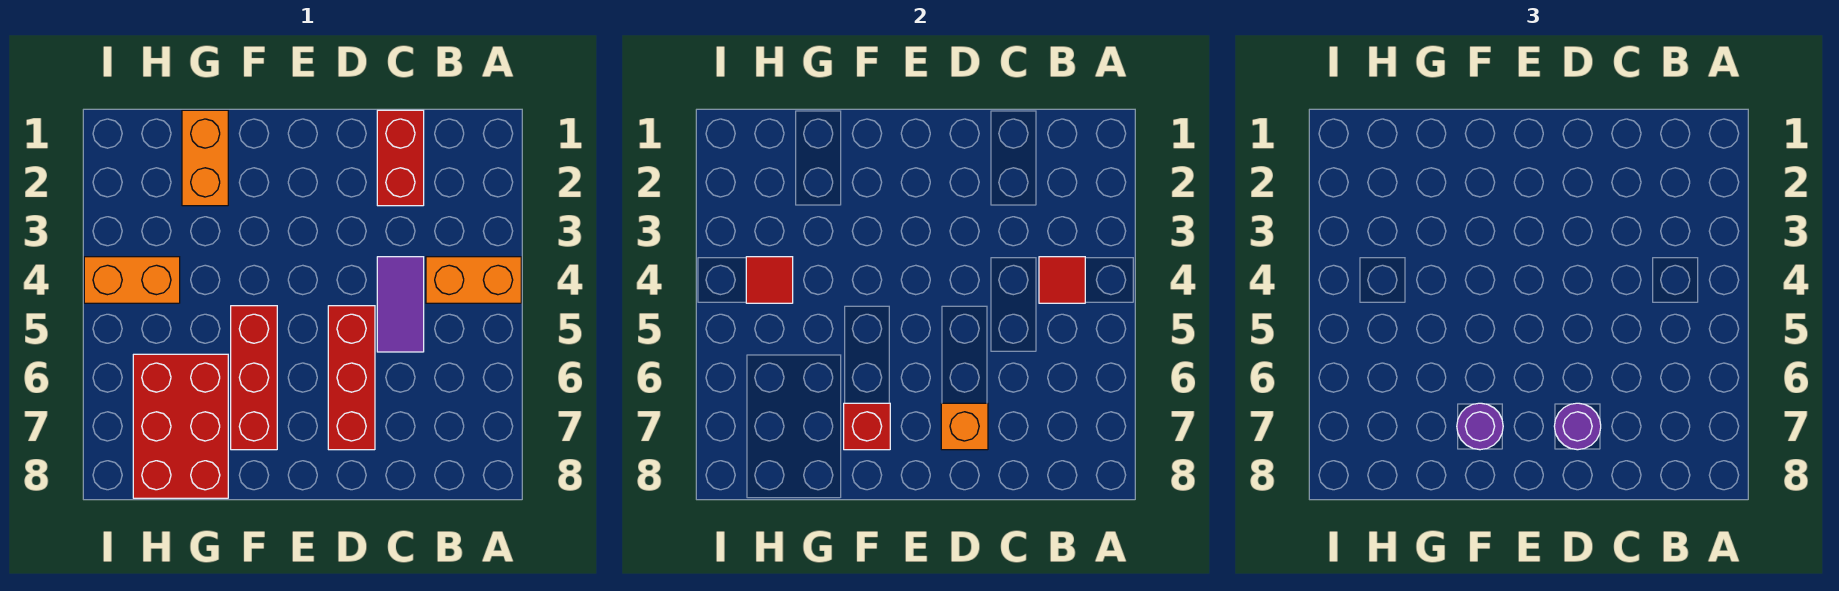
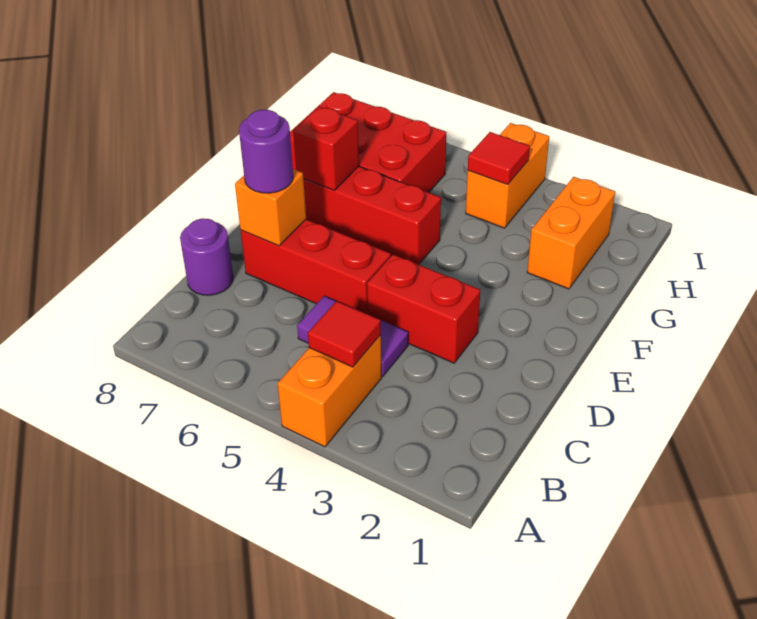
red brick C1:C2 level 1 -> red brick D3:D4 level 1
purple round brick F7 level 3 -> purple round brick C8 level 1
orange brick G1:G2 level 1 -> orange brick G2:H2 level 1

